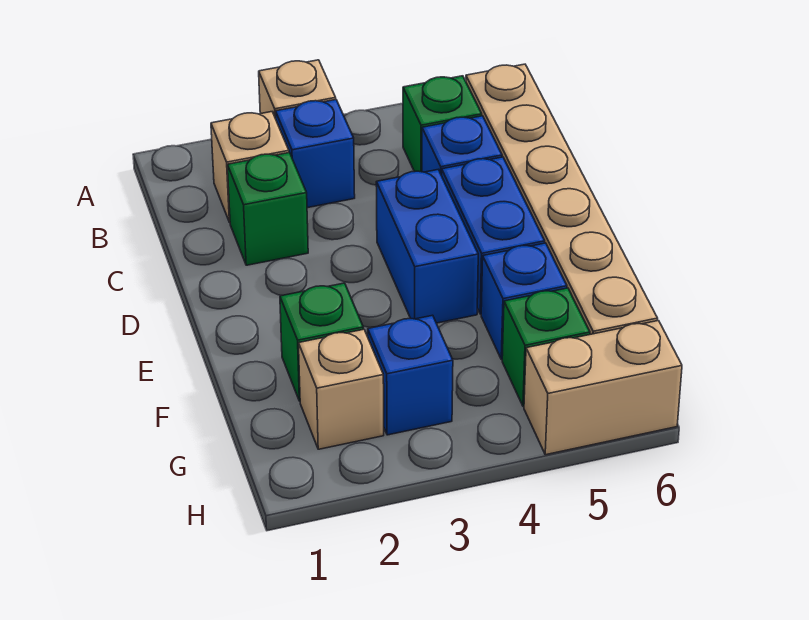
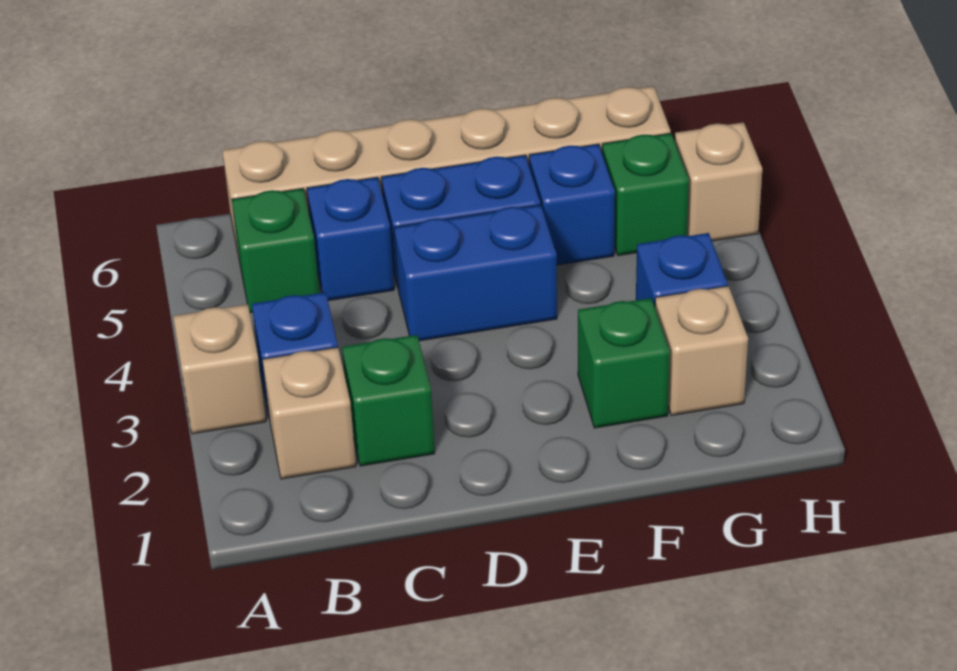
tan brick H5:H6 level 1 -> tan brick H5 level 1

